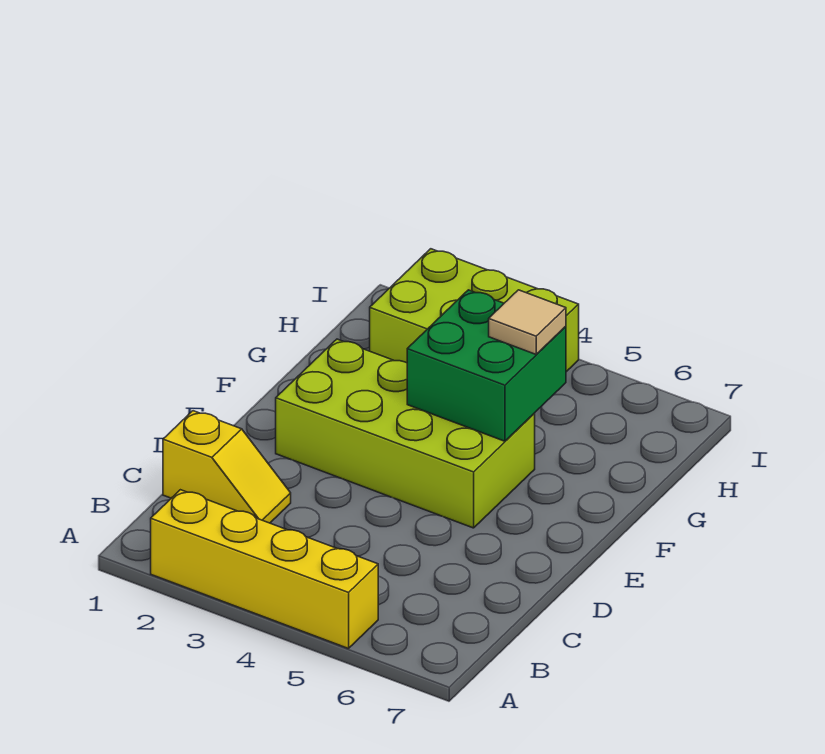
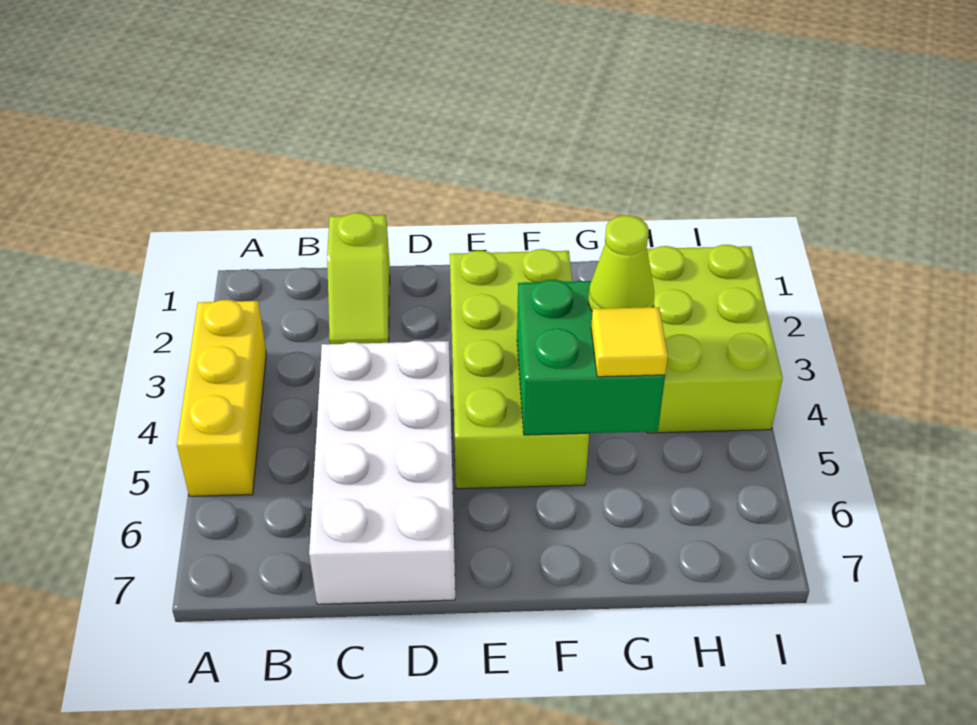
yellow brick A2:A5 level 1 -> yellow brick A3:A5 level 1
yellow slope C1:C2 level 1 top 1 -> lime slope C1:C2 level 1 top 1
none -> white brick C4:D7 level 1
none -> lime cone G4 level 3
tan tile G5 level 3 -> yellow tile G5 level 3

